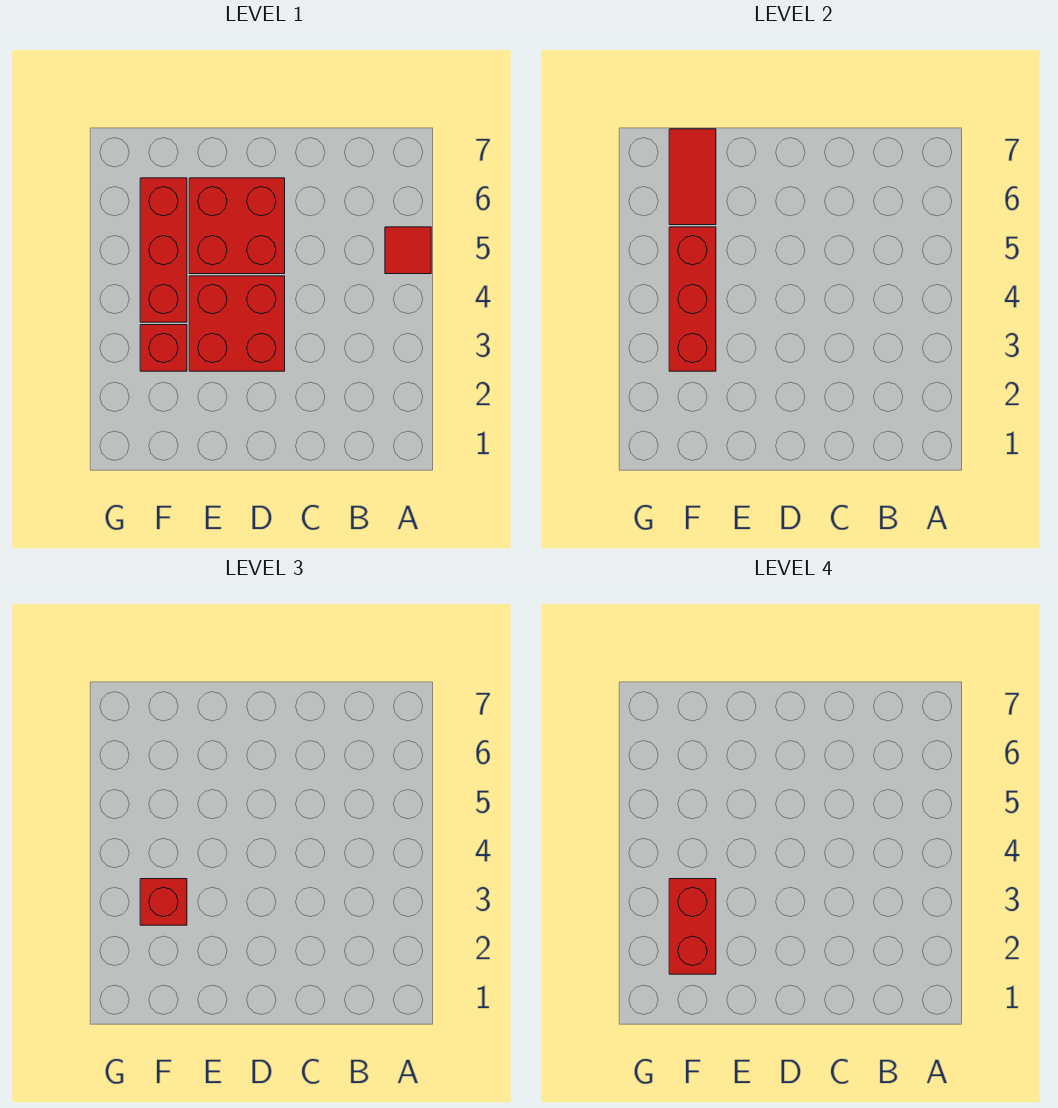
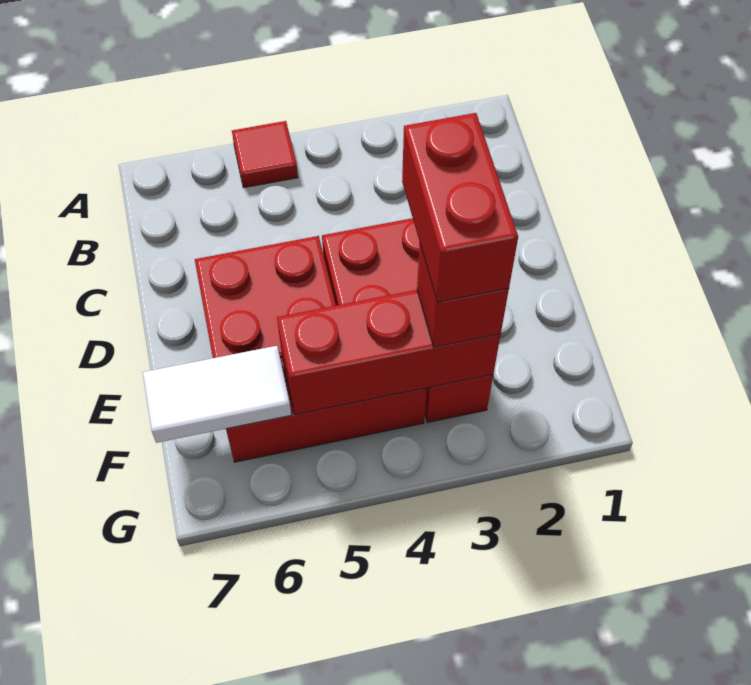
red brick F2:F3 level 4 -> red brick E3:F3 level 4
red tile F6:F7 level 2 -> white tile F6:F7 level 2

